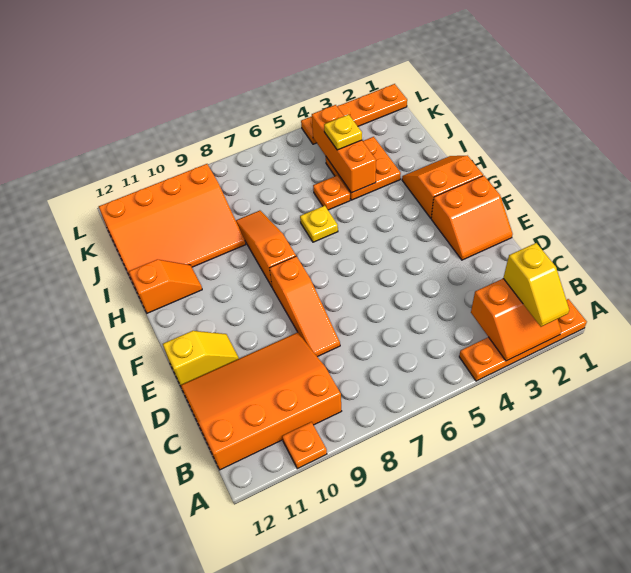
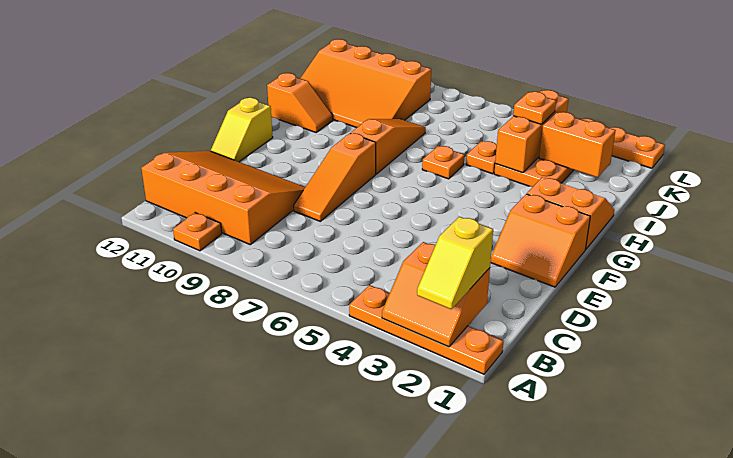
yellow slope E11:E12 level 1 top 12 -> yellow slope E12:F12 level 1 top F
yellow plate H6 level 1 -> orange plate H6 level 1
none -> orange brick J2:J3 level 2
yellow plate J4 level 3 -> orange plate J4 level 3

